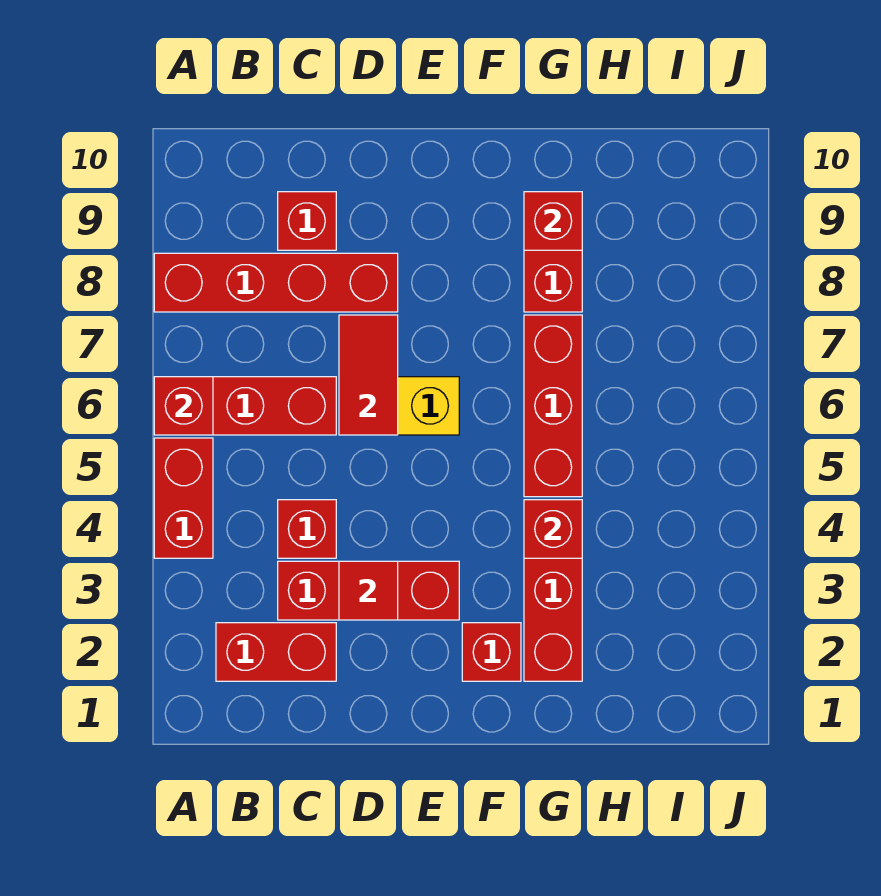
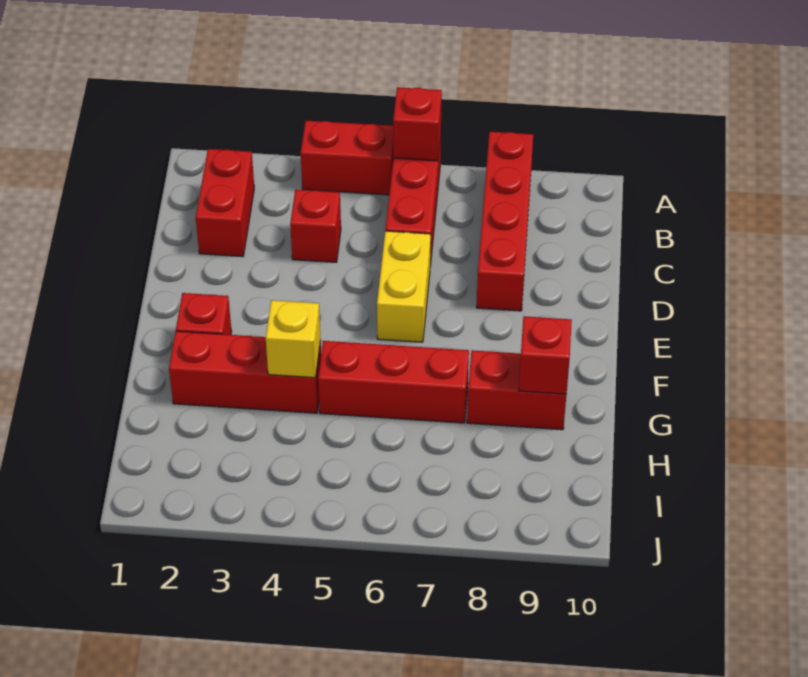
red brick C3:E3 level 1 -> none
red brick C9 level 1 -> none
red tile D3 level 2 -> none
red tile D6:D7 level 2 -> none
red brick G4 level 2 -> yellow brick G4 level 2

